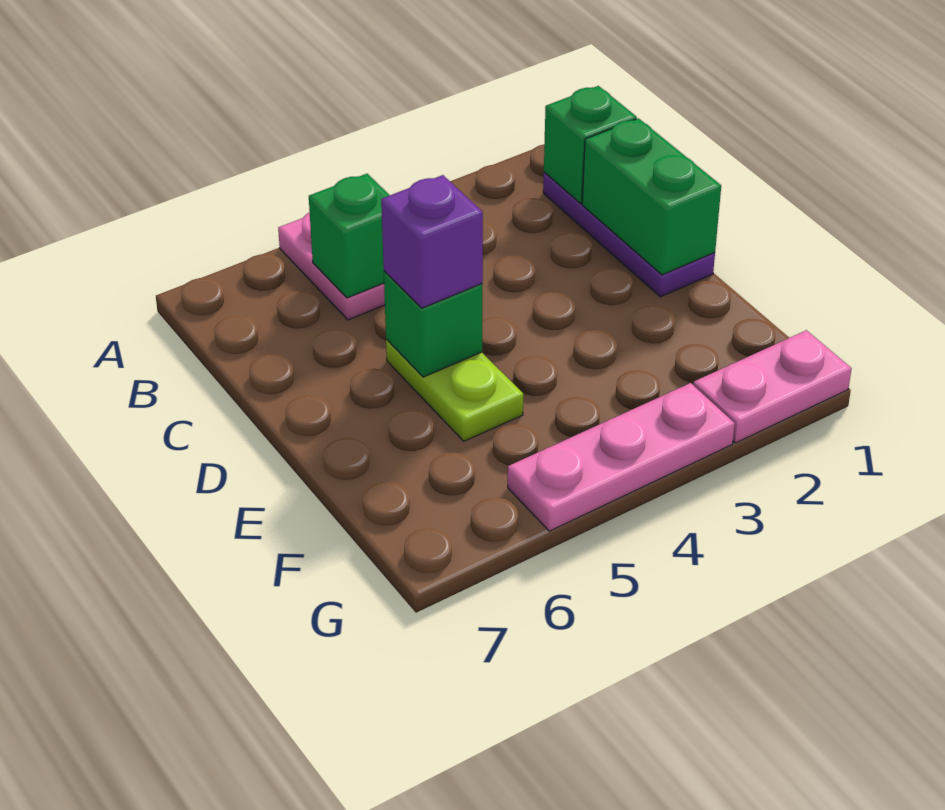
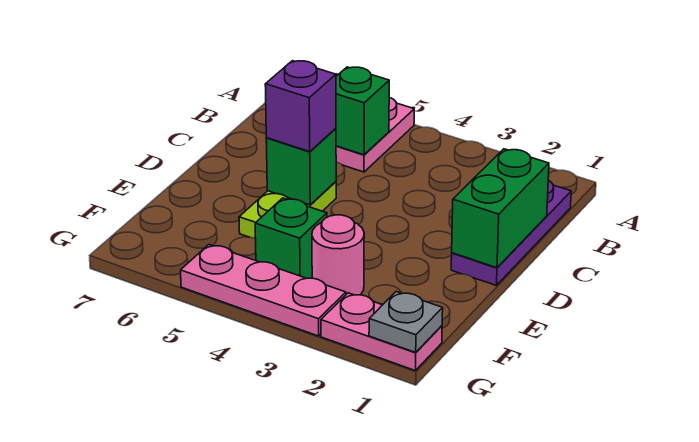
green brick B1 level 2 -> green brick F4 level 1
none -> pink round brick F3 level 1
none -> grey plate G1 level 2

